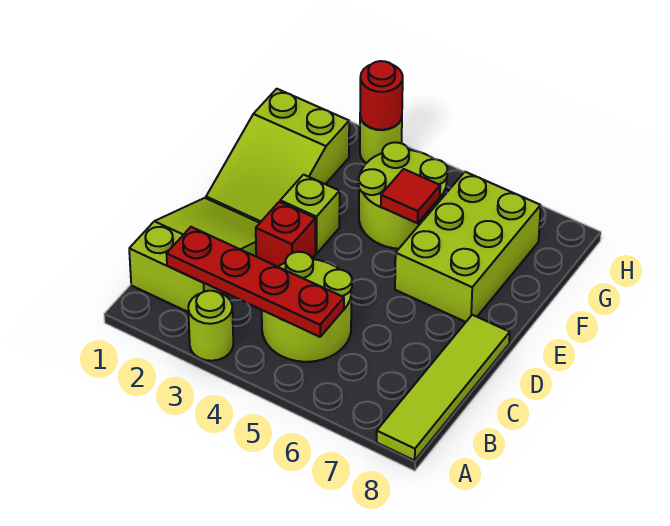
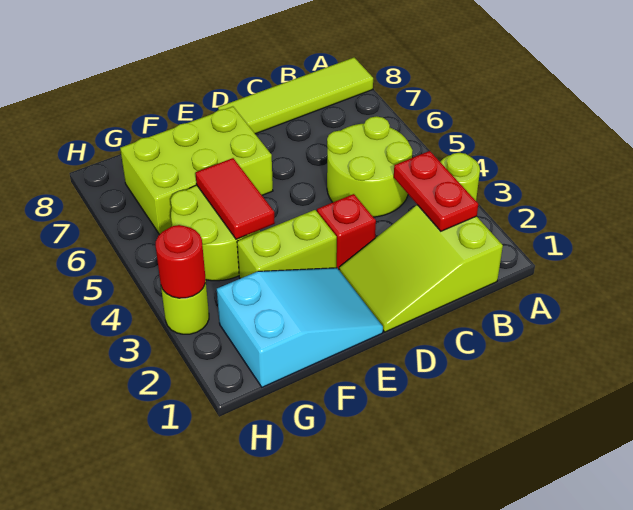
red plate B2:B5 level 2 -> red plate B2:B3 level 2
lime slope E1:G2 level 1 top G -> cyan slope E1:G2 level 1 top G
lime brick E3 level 1 -> lime brick E3:F3 level 1
red tile F5 level 2 -> red tile F4:F5 level 2

